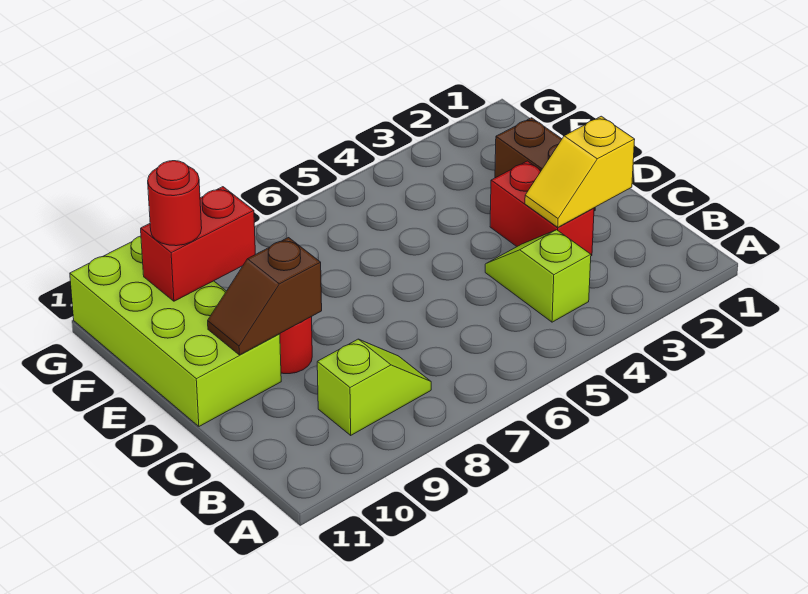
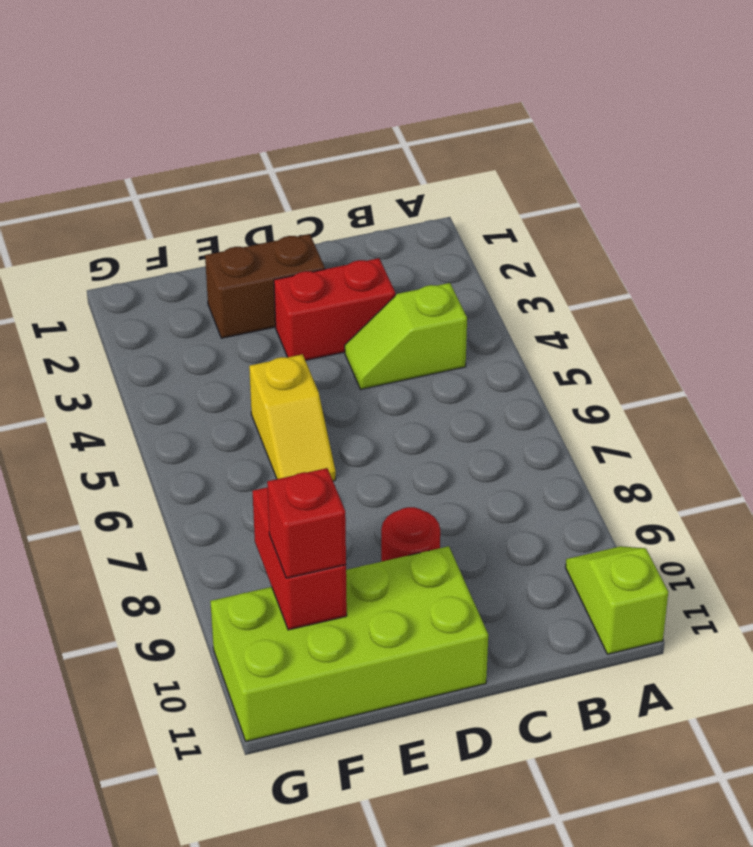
lime slope B8:B9 level 1 top 9 -> lime slope A10:A11 level 1 top 11
yellow slope C2:C3 level 2 top 2 -> yellow slope E5:E6 level 1 top 5
brown slope D9:D10 level 2 top 9 -> none
red round brick F10 level 3 -> red brick F10 level 3

